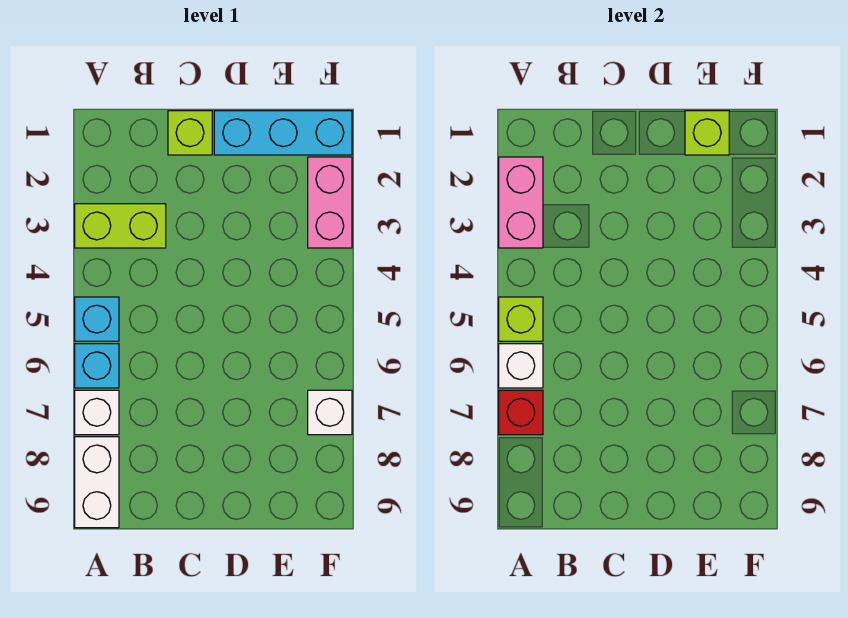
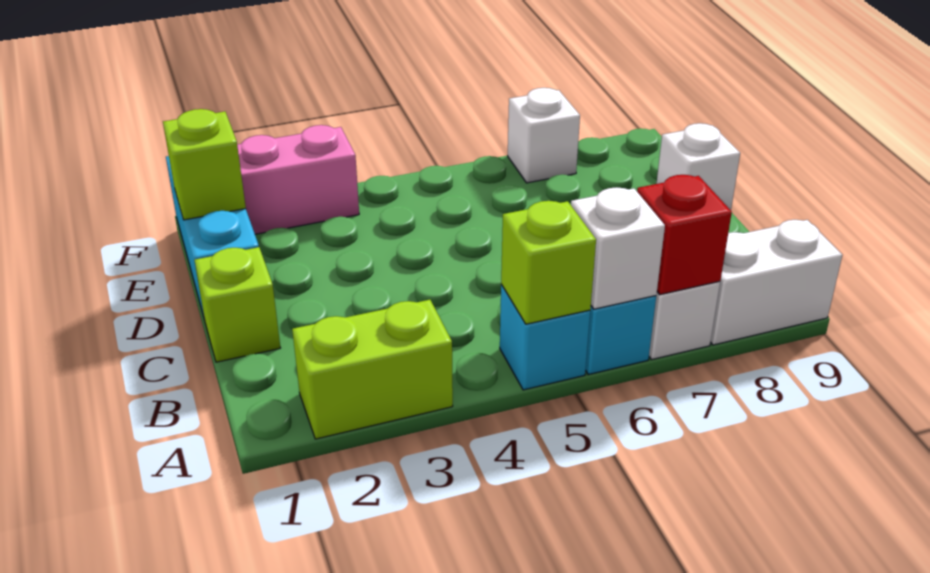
pink brick A2:A3 level 2 -> none
lime brick A3:B3 level 1 -> lime brick A2:A3 level 1
none -> white brick D9 level 1

